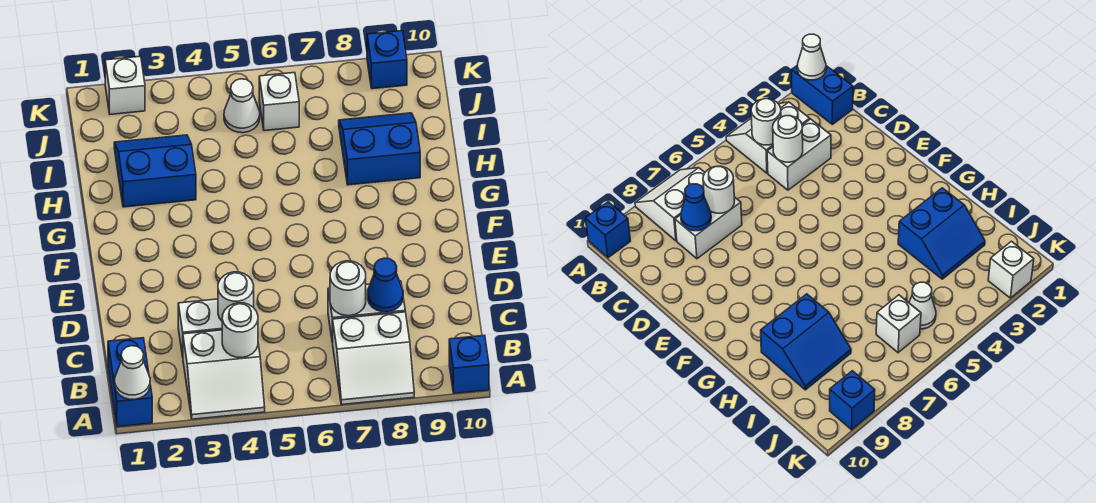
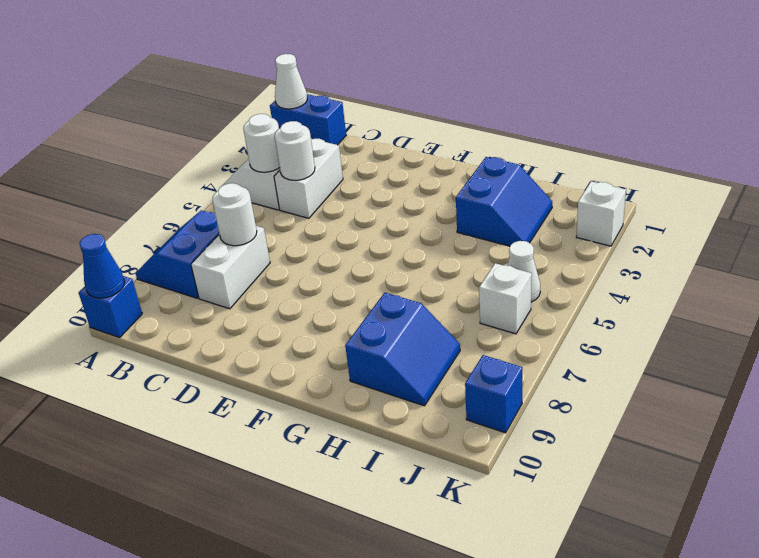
white slope A7:B8 level 1 top B -> blue slope A7:B8 level 1 top B
blue cone C8 level 2 -> blue cone A10 level 2

